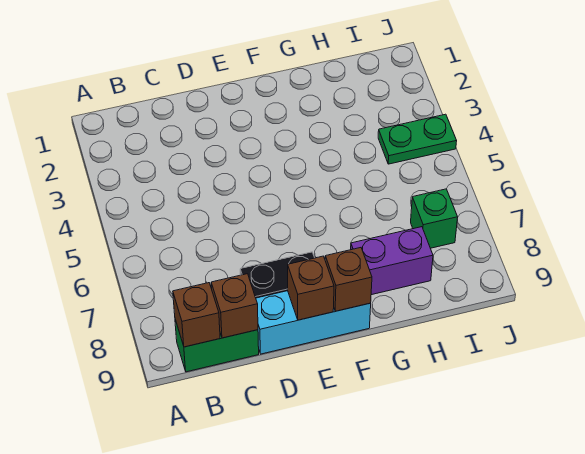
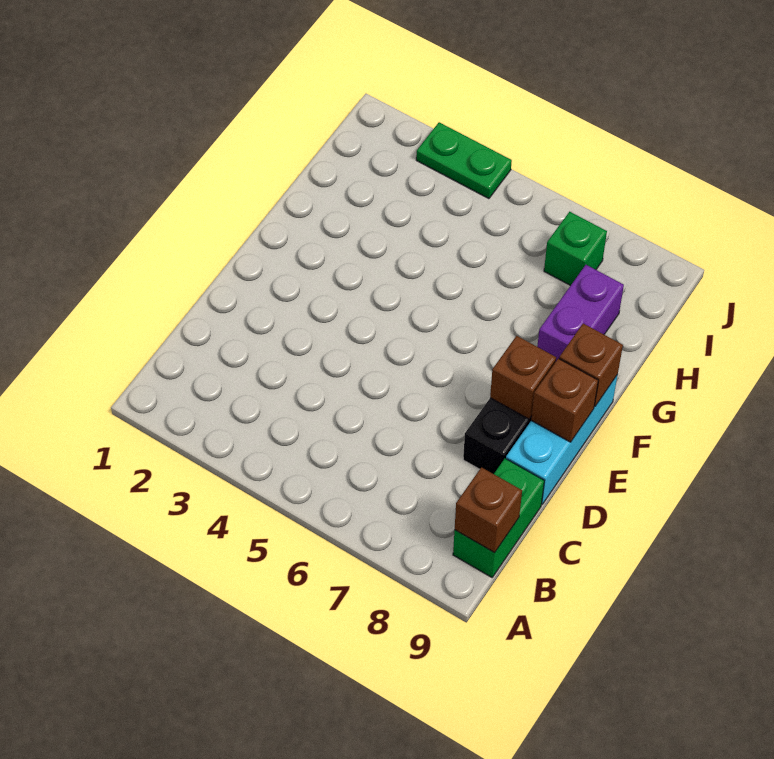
brown brick C9 level 2 -> brown brick E8 level 2
green plate I4:J4 level 1 -> green plate J3:J4 level 1

